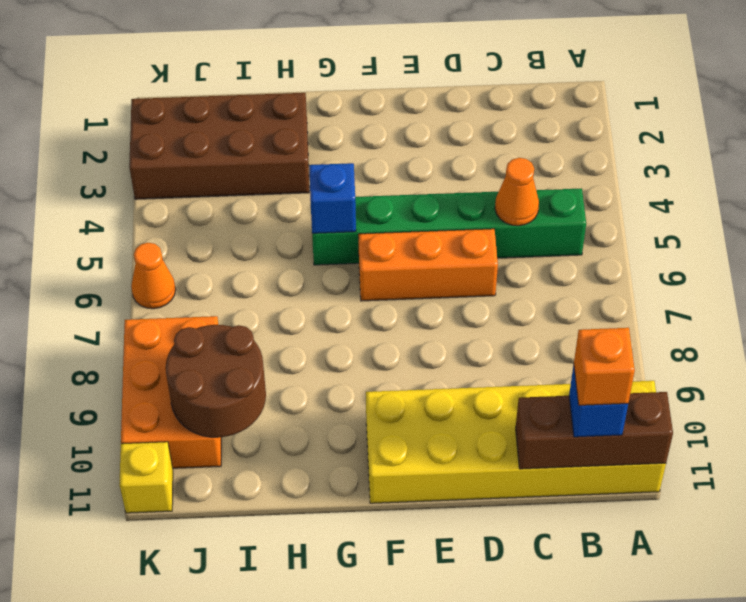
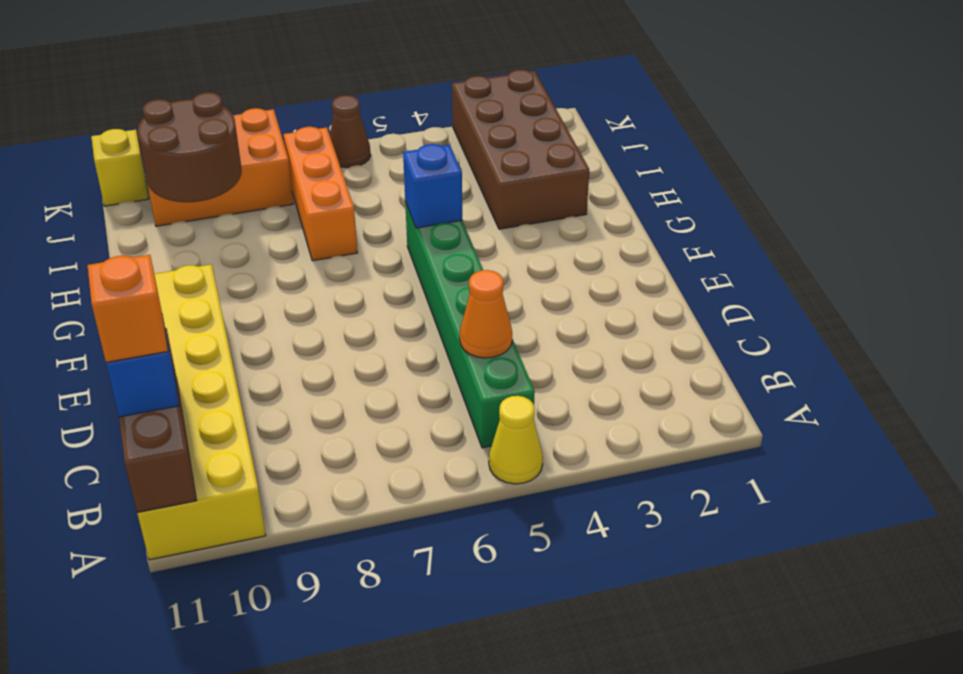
none -> yellow cone A5 level 1
orange brick D6:F6 level 1 -> orange brick H7:J7 level 1
orange cone K6 level 1 -> brown cone K6 level 1

